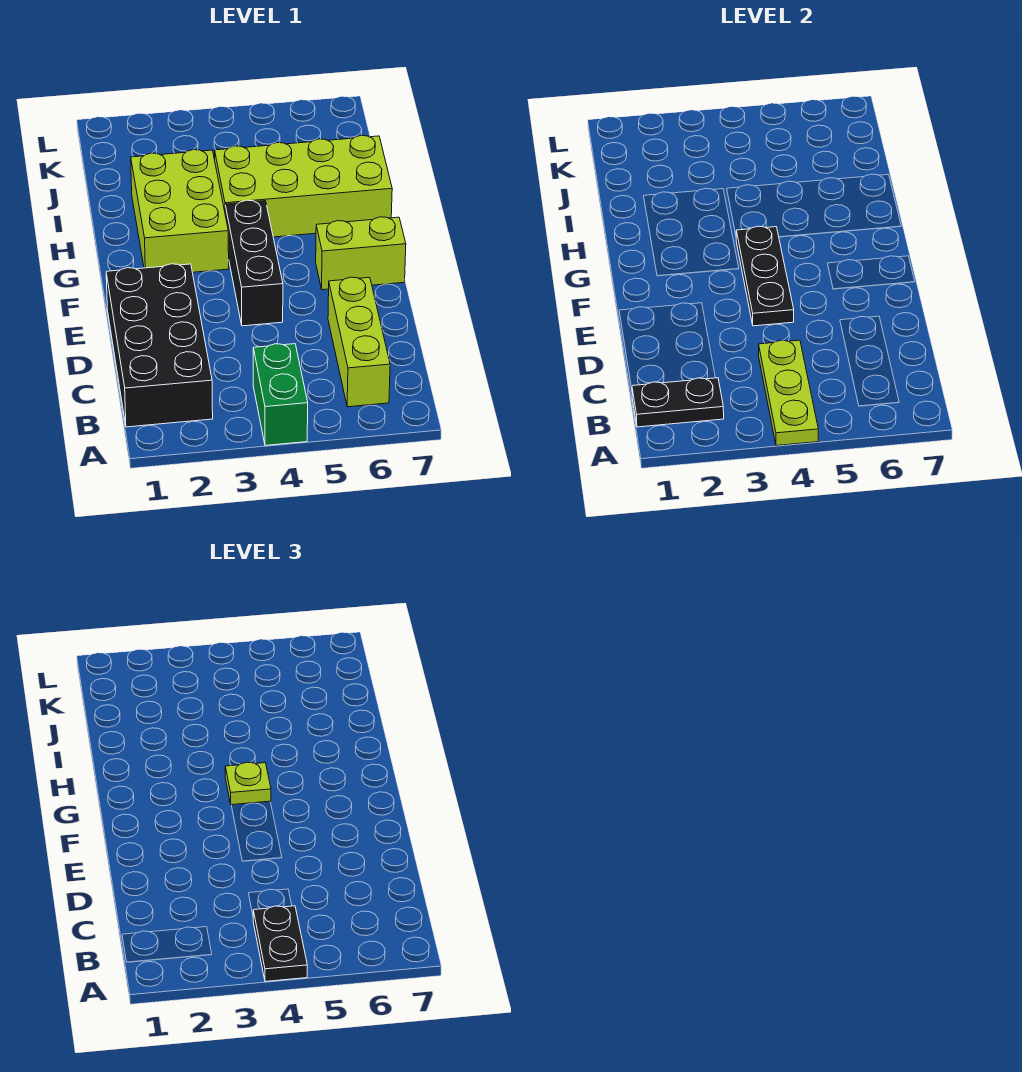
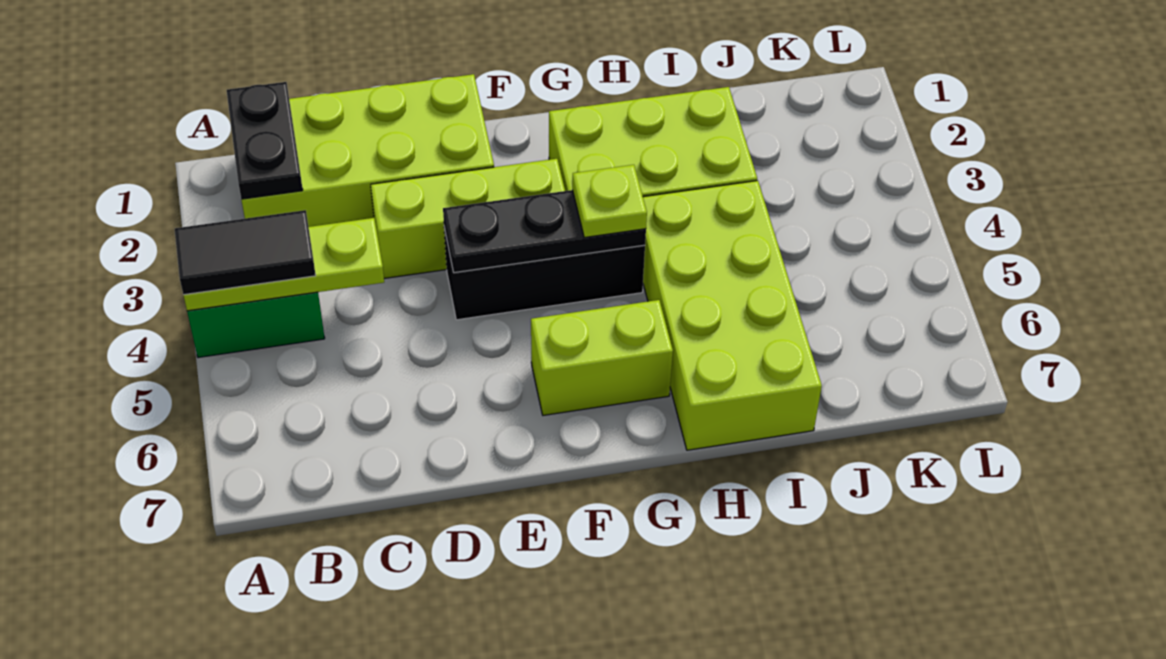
black plate A4:B4 level 3 -> black tile A4:B4 level 3
black brick B1:E2 level 1 -> lime brick B1:E2 level 1
lime brick B6:D6 level 1 -> lime brick D3:F3 level 1
lime brick F6:F7 level 1 -> lime brick F6:G6 level 1

